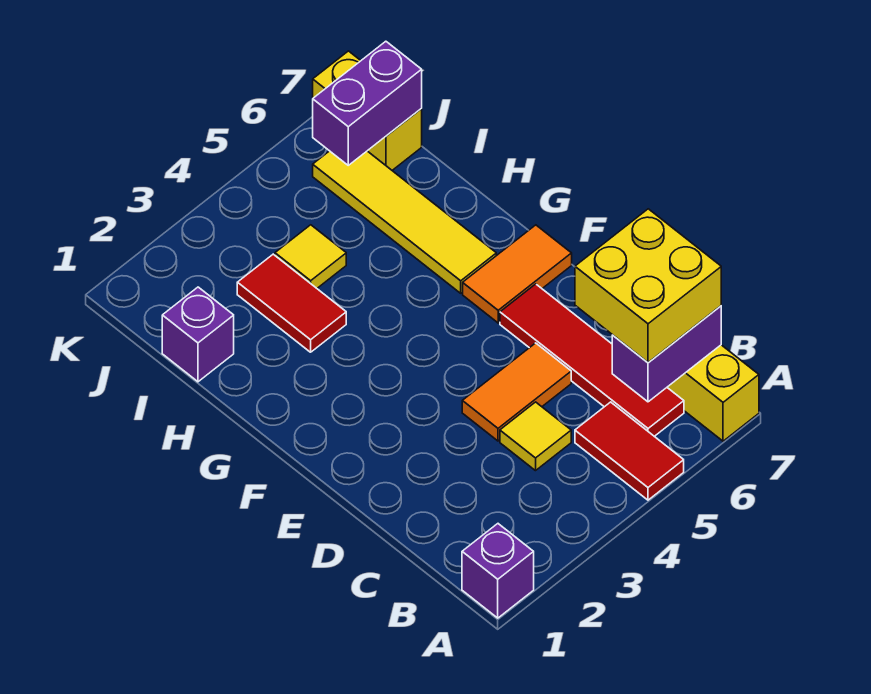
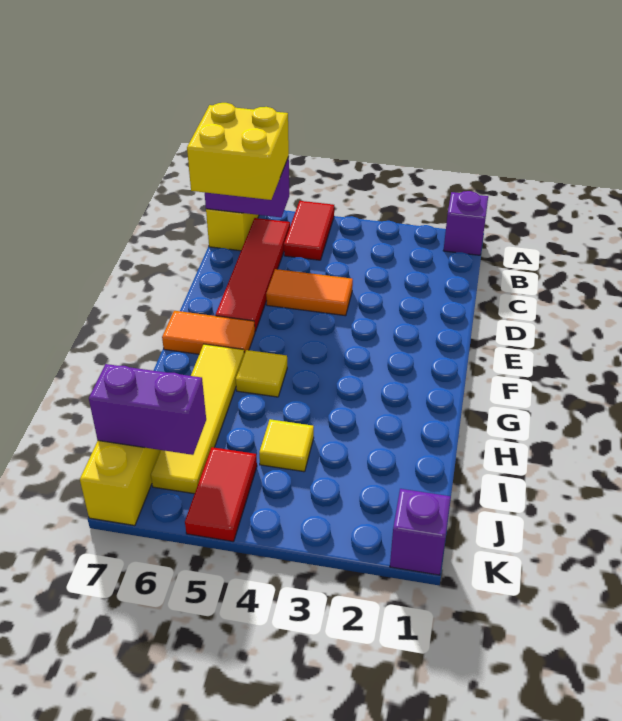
yellow tile C4 level 1 -> yellow tile G5 level 1
red tile H3:I3 level 1 -> red tile J5:K5 level 1
purple brick I1 level 1 -> purple brick K1 level 1

